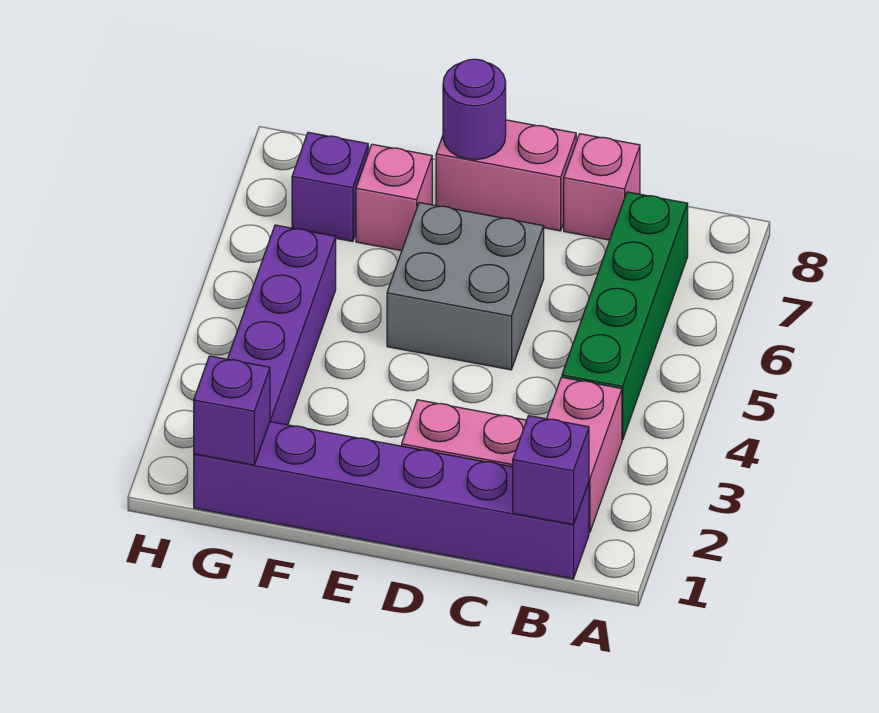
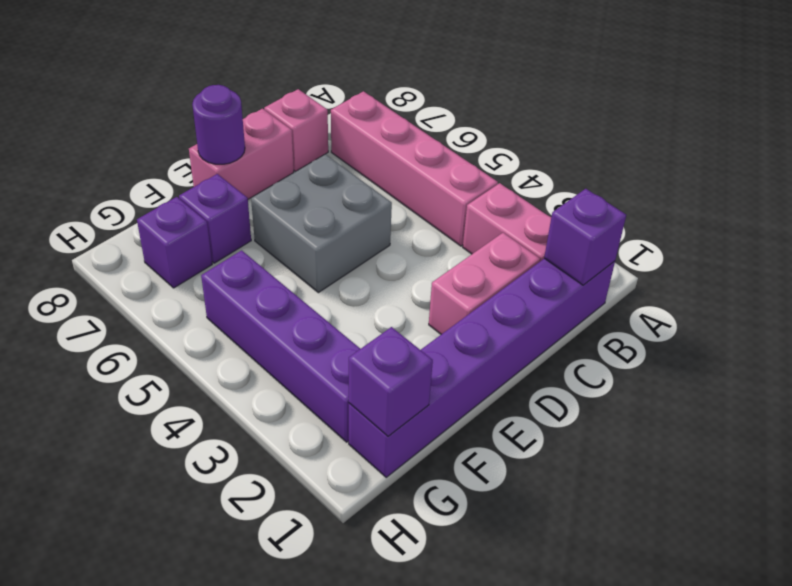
green brick B4:B7 level 1 -> pink brick B4:B7 level 1
pink brick F7 level 1 -> purple brick F7 level 1

